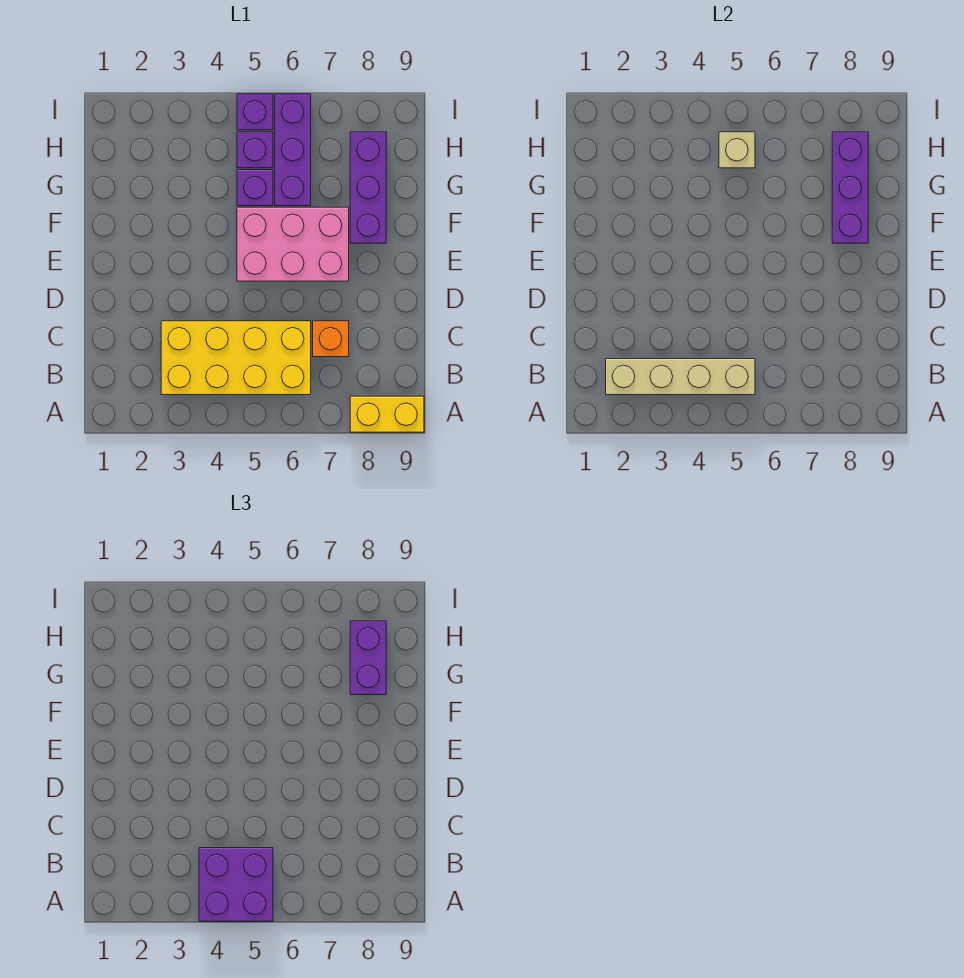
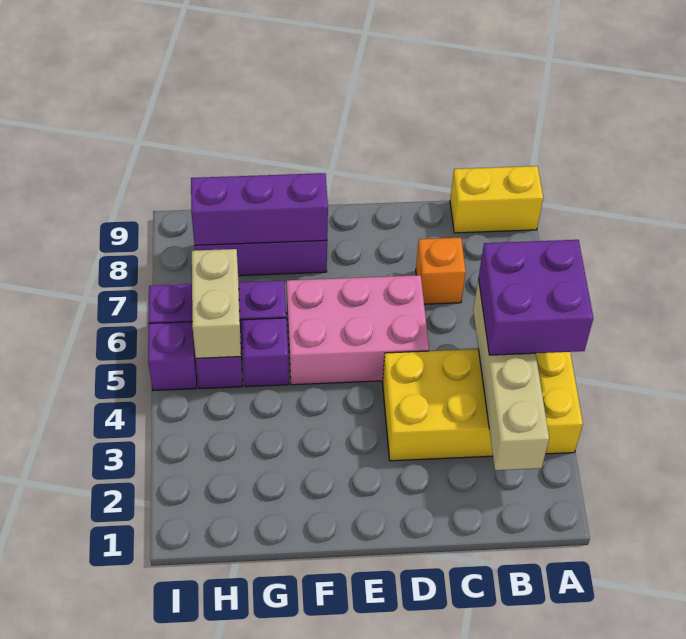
yellow brick A8:A9 level 1 -> yellow brick A9:B9 level 1
yellow brick B3:C6 level 1 -> yellow brick A3:D4 level 1
pink brick E5:F7 level 1 -> pink brick D5:F6 level 1
purple brick G8:H8 level 3 -> none
tan brick H5 level 2 -> tan brick H5:H6 level 2

